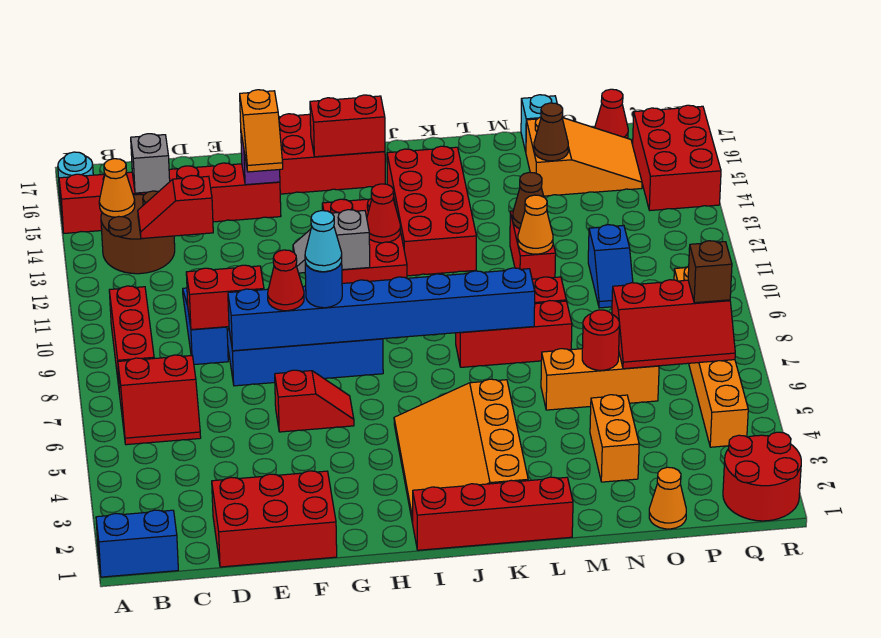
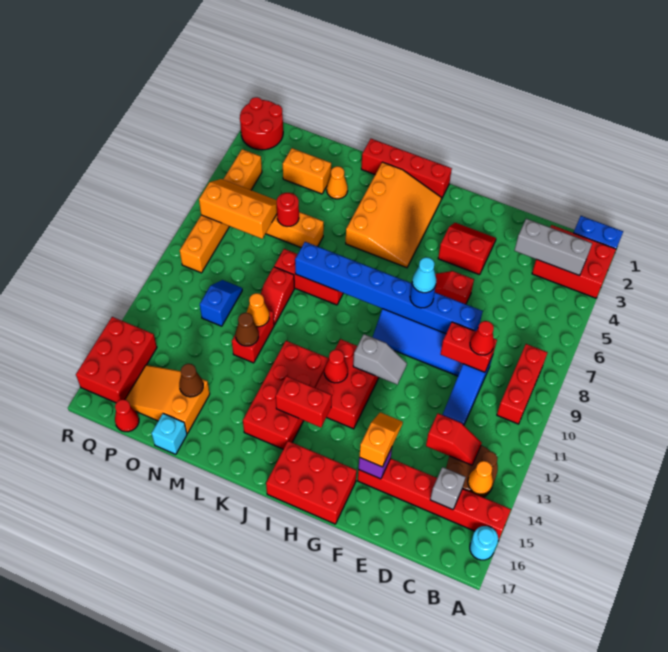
none -> grey brick B3:D3 level 2
red slope B6:C7 level 1 top 7 -> red slope F3:G4 level 1 top 4
red brick D1:F2 level 1 -> red brick A2:C3 level 1
red cone F8 level 3 -> red cone D9 level 3
red brick H16:I16 level 2 -> red brick I14:J14 level 2
orange brick N3:N4 level 1 -> orange brick N3:O3 level 1
orange cone O1 level 1 -> orange cone M3 level 1
red slope O6:Q7 level 2 top 7 -> orange slope O6:Q7 level 2 top 7
brown brick Q7 level 3 -> none

